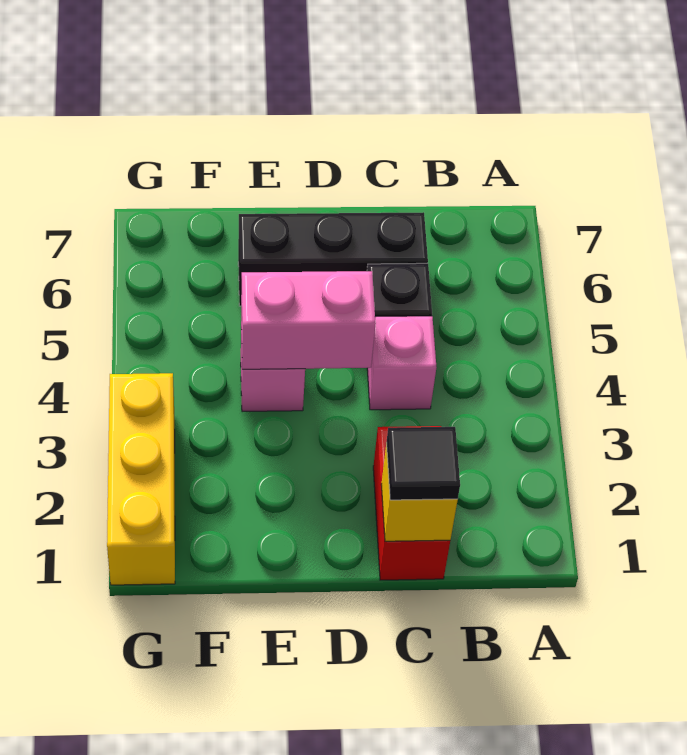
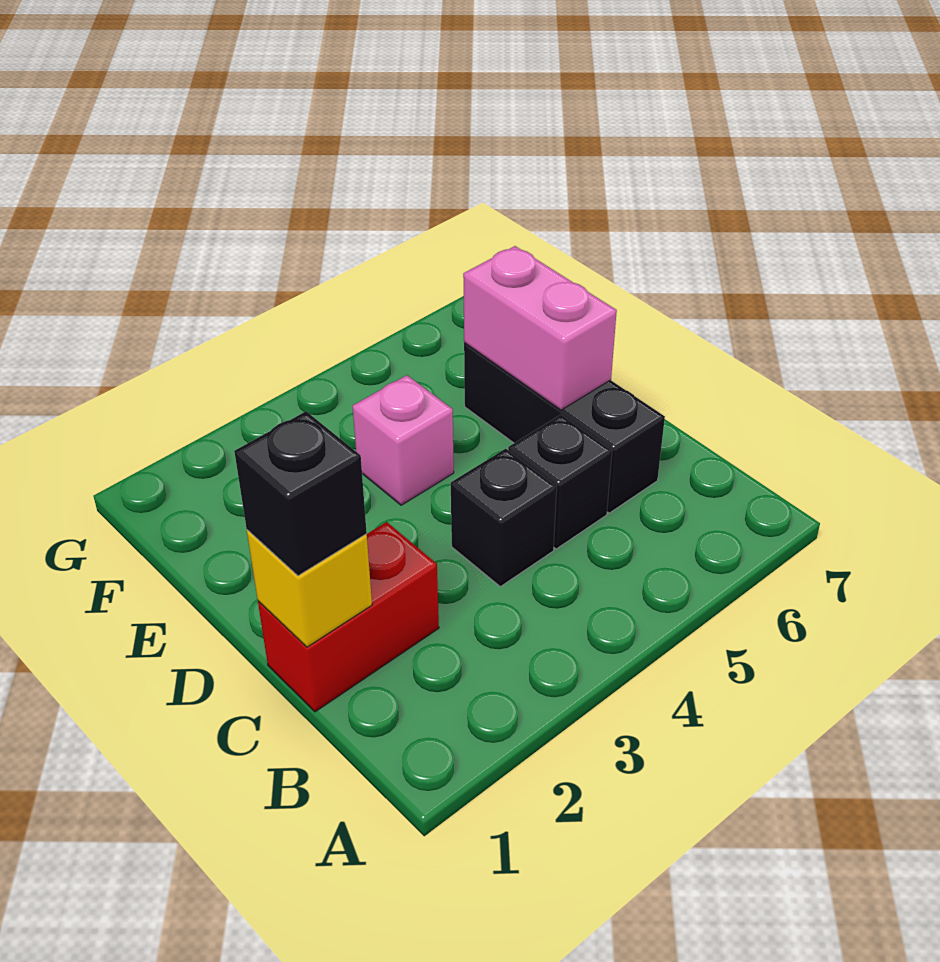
black tile C1 level 3 -> black brick C1 level 3
pink brick C4 level 1 -> black brick C4 level 1
pink brick D4:E4 level 2 -> pink brick D6:E6 level 2
yellow brick G1:G3 level 1 -> none

